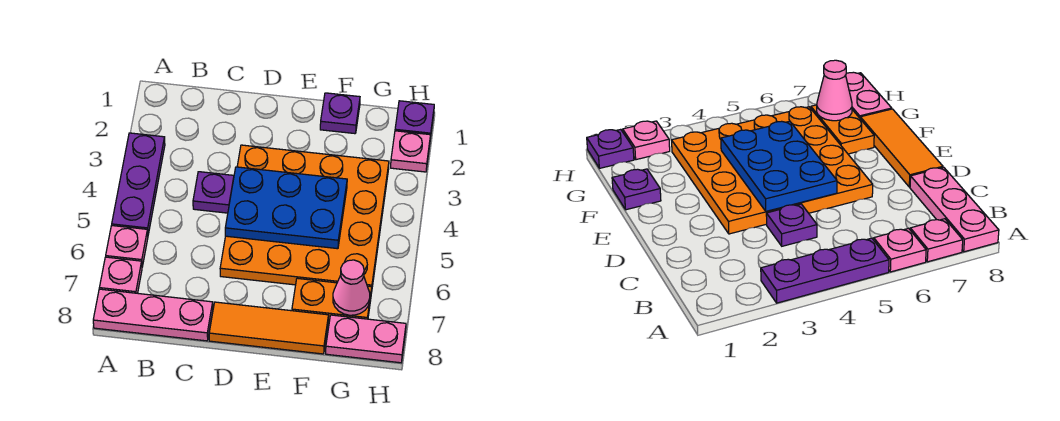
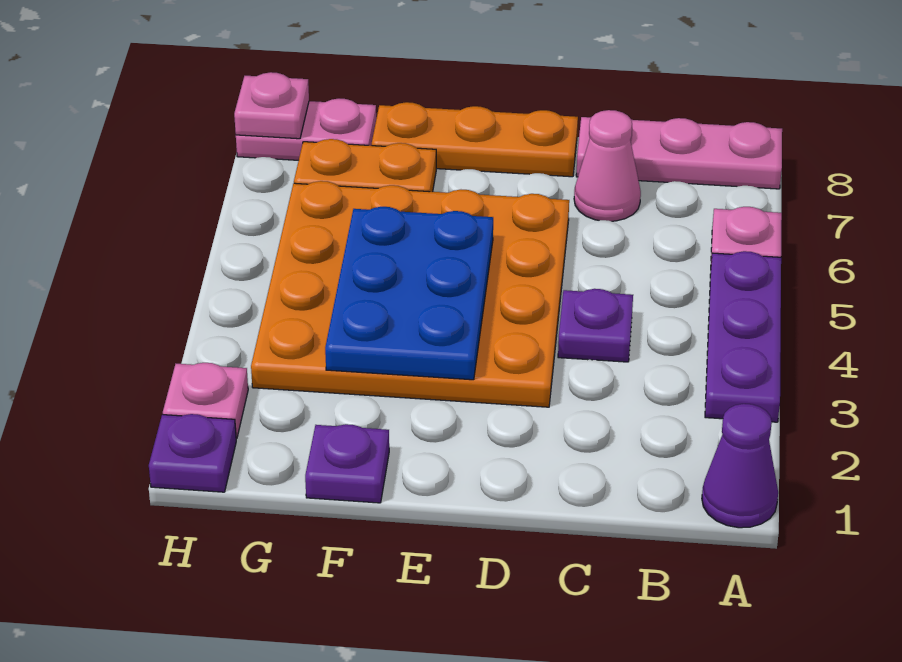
none -> purple cone A1 level 1
pink plate A7 level 1 -> pink plate H8 level 2
blue plate D4:F5 level 2 -> blue plate E3:F5 level 2
orange tile D8:F8 level 1 -> orange plate D8:F8 level 1
pink cone G7 level 2 -> pink cone C7 level 1

